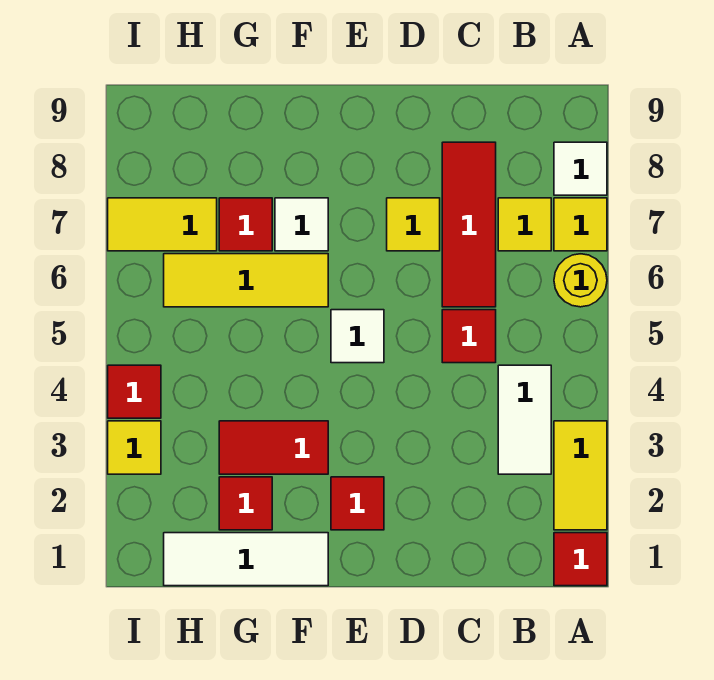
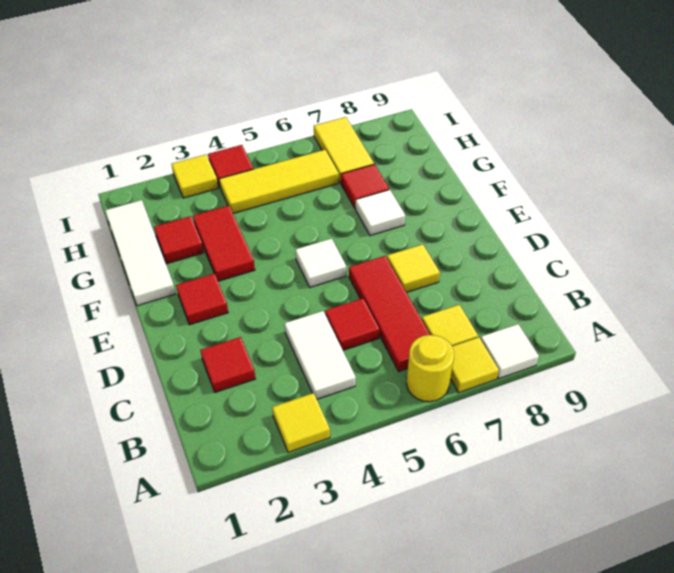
red tile A1 level 1 -> red tile C2 level 1
yellow tile A2:A3 level 1 -> yellow tile A3 level 1
white tile B3:B4 level 1 -> white tile B4:C4 level 1
red tile C6:C8 level 1 -> red tile B6:D6 level 1
yellow tile F6:H6 level 1 -> yellow tile H4:H6 level 1

